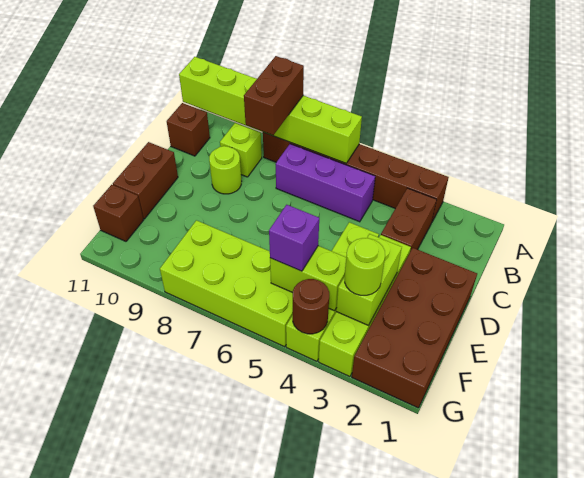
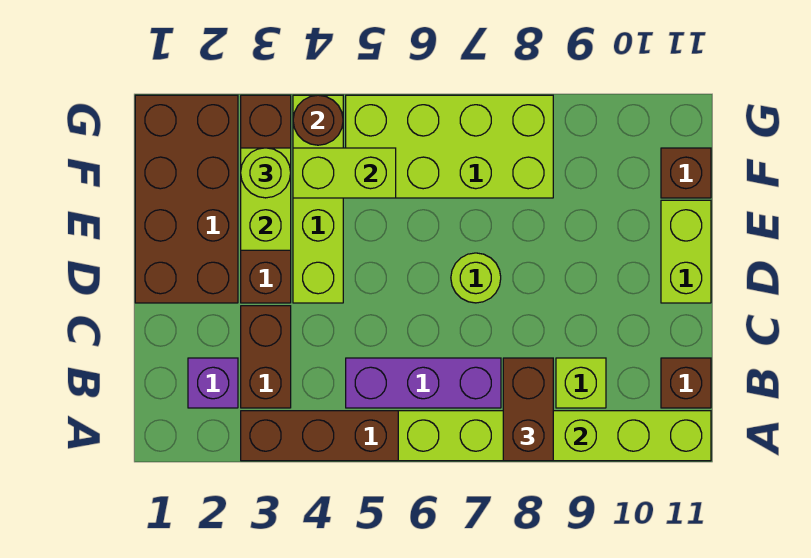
lime round brick C9 level 1 -> lime round brick D7 level 1
lime brick D3:G3 level 1 -> brown brick D3:G3 level 1
brown brick D11:E11 level 1 -> lime brick D11:E11 level 1
purple brick F5 level 3 -> purple brick B2 level 1

